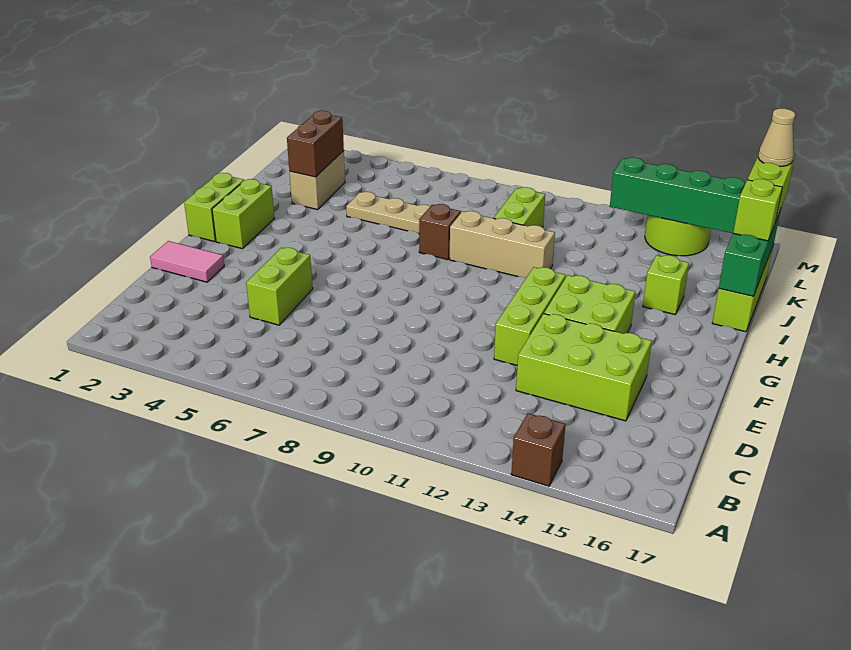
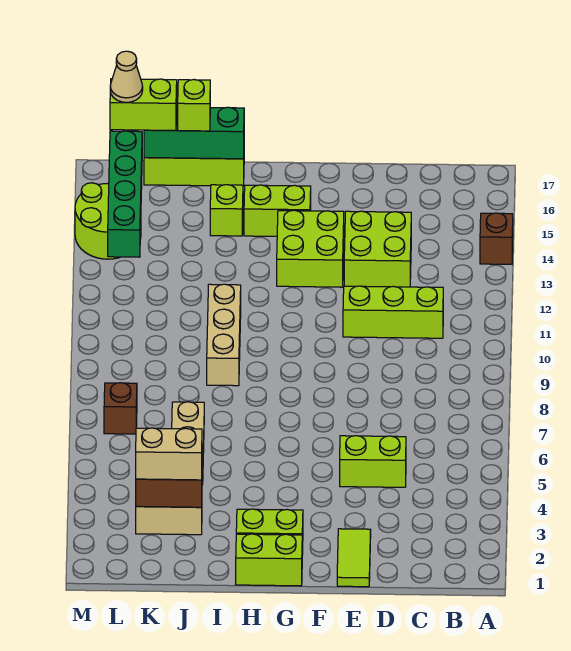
lime brick D13:E15 level 1 -> lime brick D13:E14 level 1
pink tile E1:E2 level 1 -> lime tile E1:E2 level 1
lime brick E12:G12 level 1 -> lime brick C11:E11 level 1
brown brick I8 level 1 -> brown brick L7 level 1
none -> tan brick J3:K3 level 3
lime brick J10:K10 level 1 -> lime brick G15:H15 level 1

